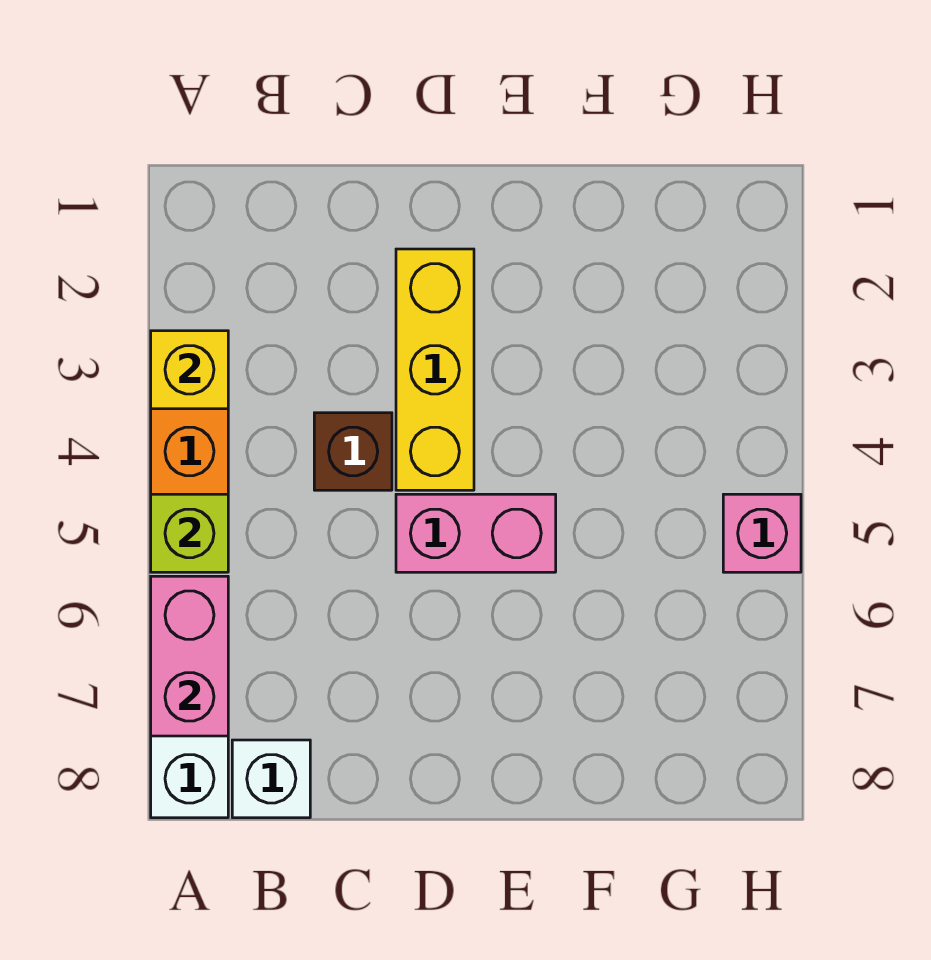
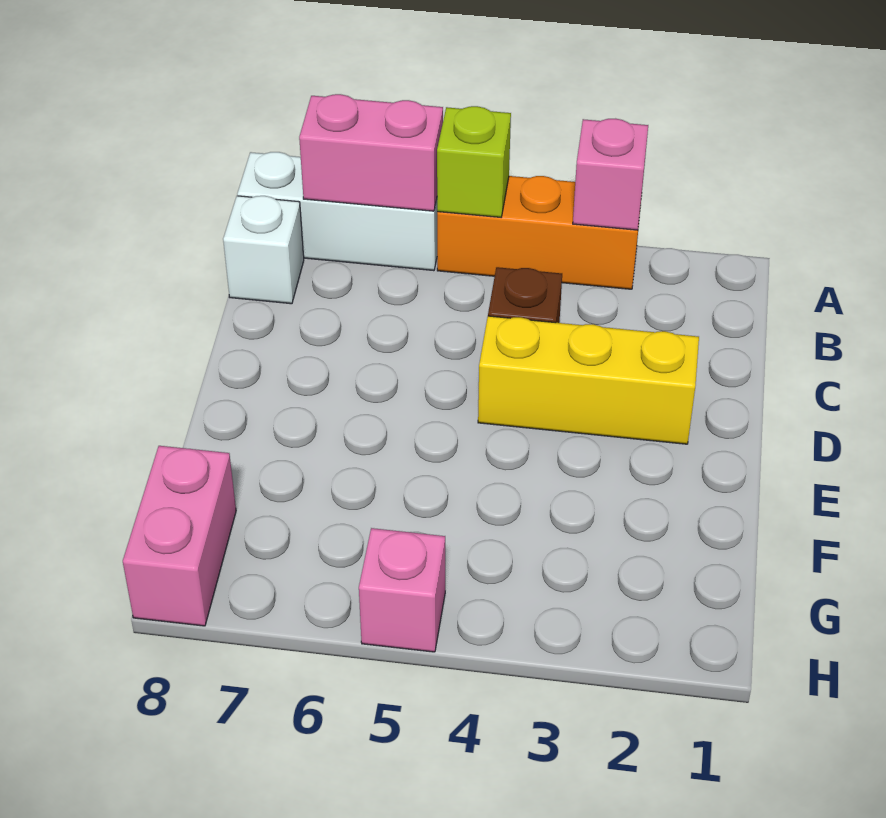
yellow brick A3 level 2 -> pink brick A3 level 2
pink brick D5:E5 level 1 -> pink brick G8:H8 level 1

